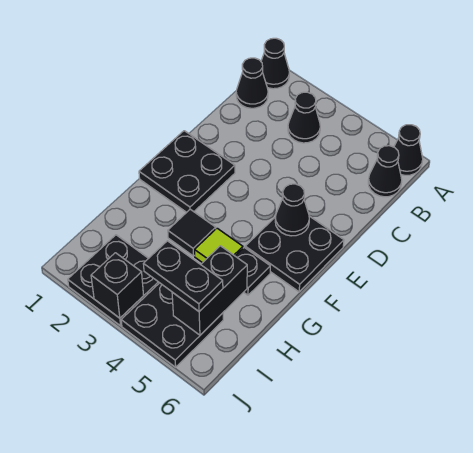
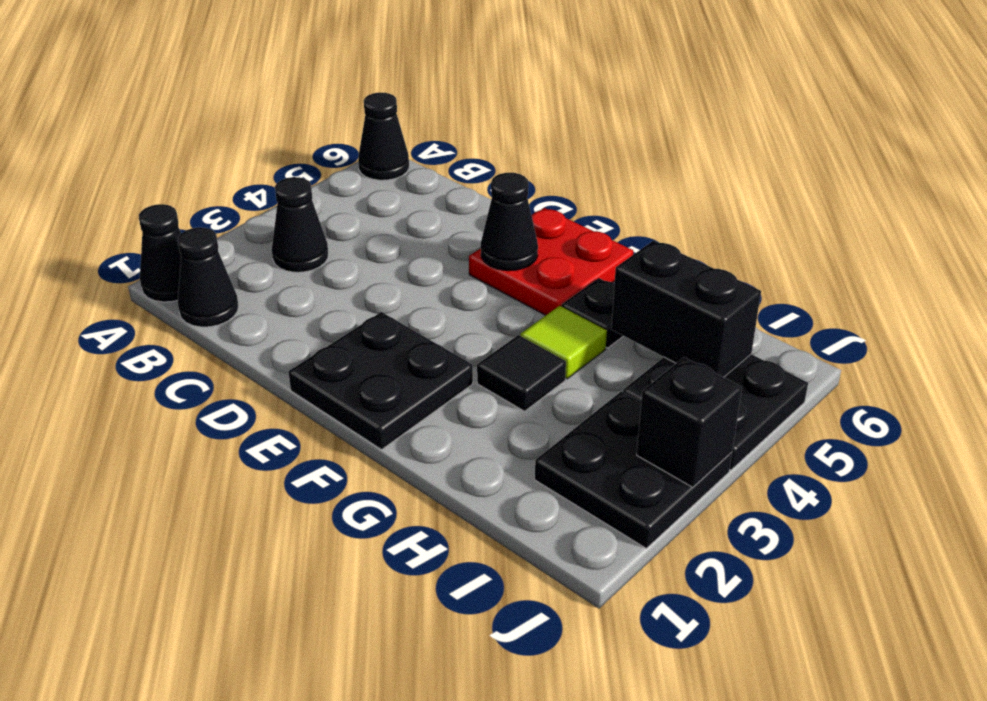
black cone B6 level 1 -> none
black plate E5:F6 level 1 -> red plate E5:F6 level 1
black plate I4:I5 level 3 -> none

